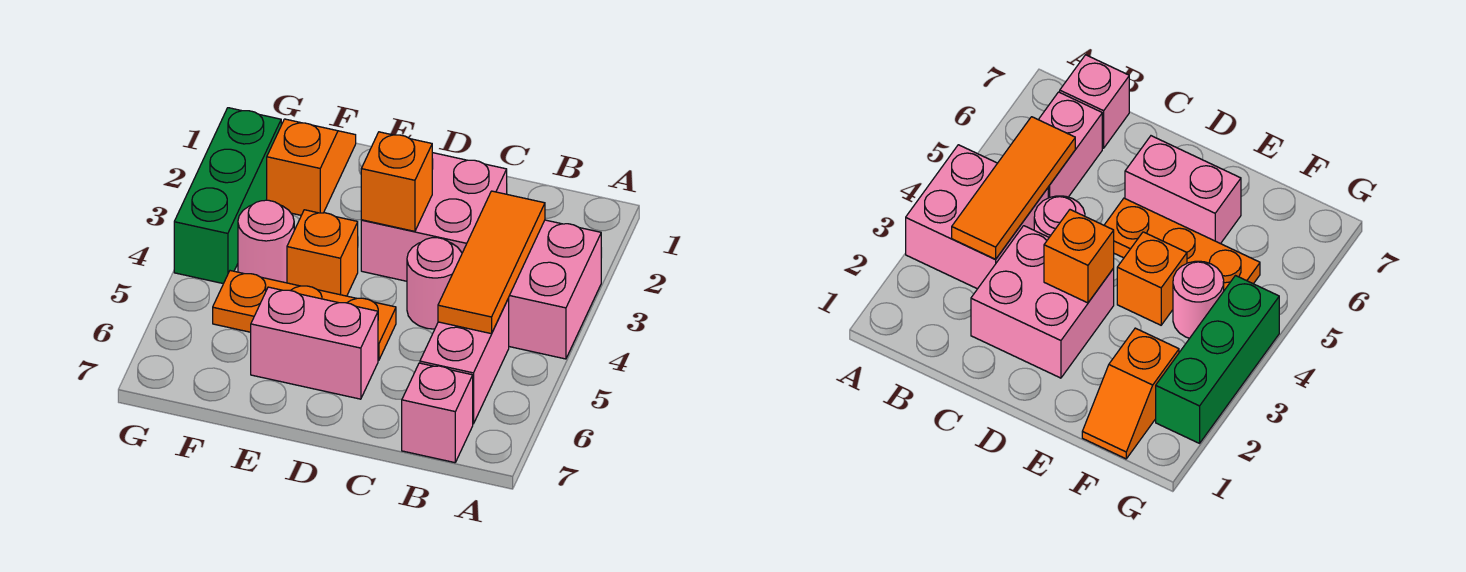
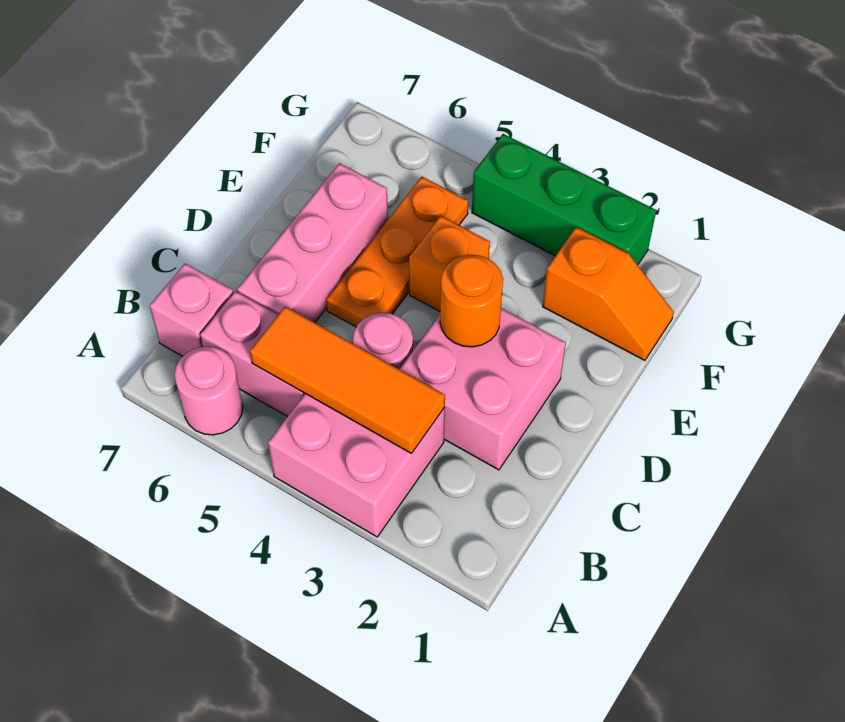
orange brick D3 level 2 -> orange round brick D3 level 2
pink brick D6:E6 level 1 -> pink brick C6:E6 level 1
pink round brick F4 level 1 -> pink round brick A6 level 1

